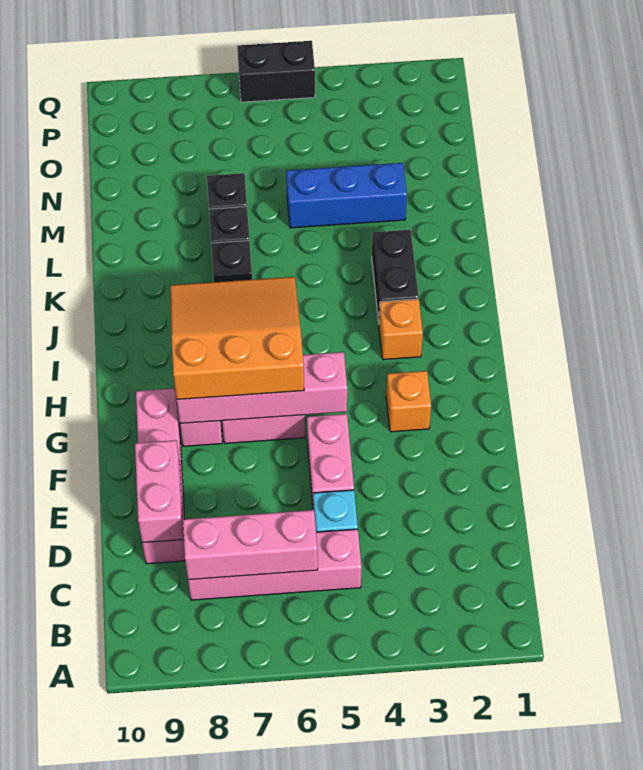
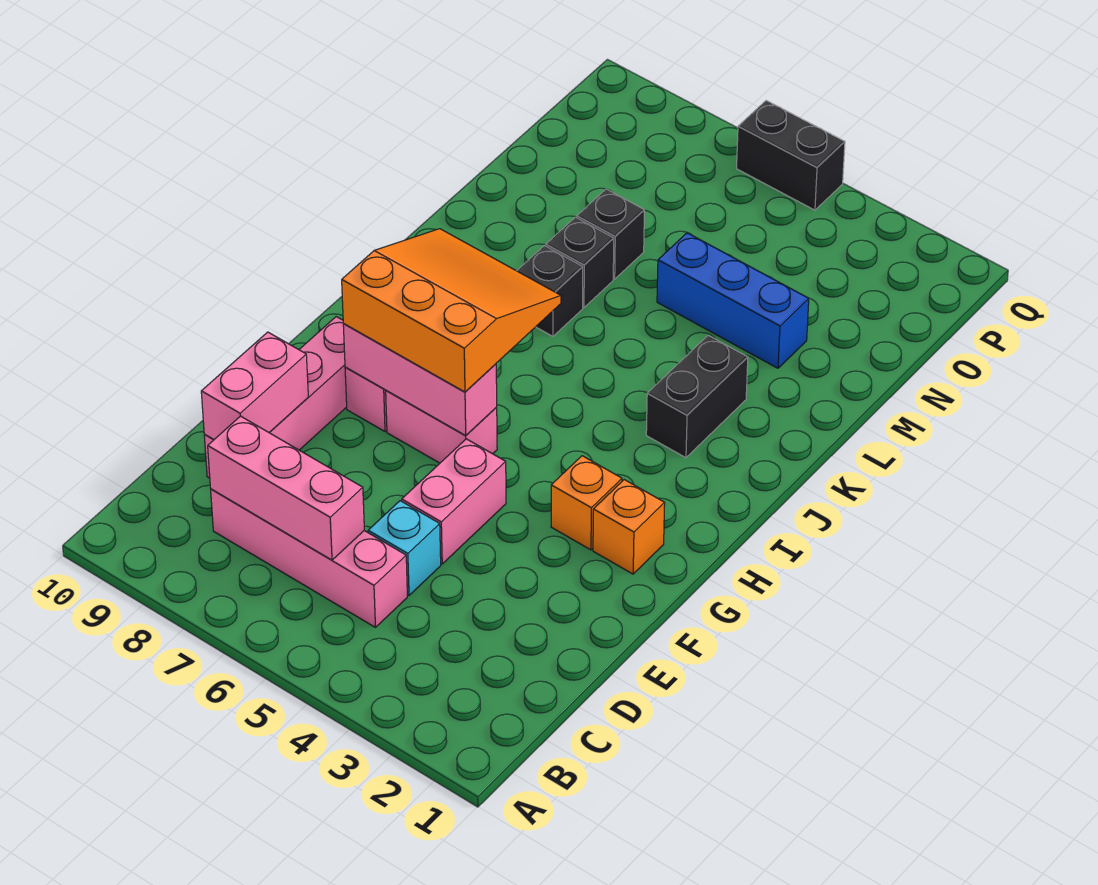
pink brick G5:G8 level 2 -> pink brick G6:G8 level 2
orange brick I3 level 1 -> orange brick G2 level 1

